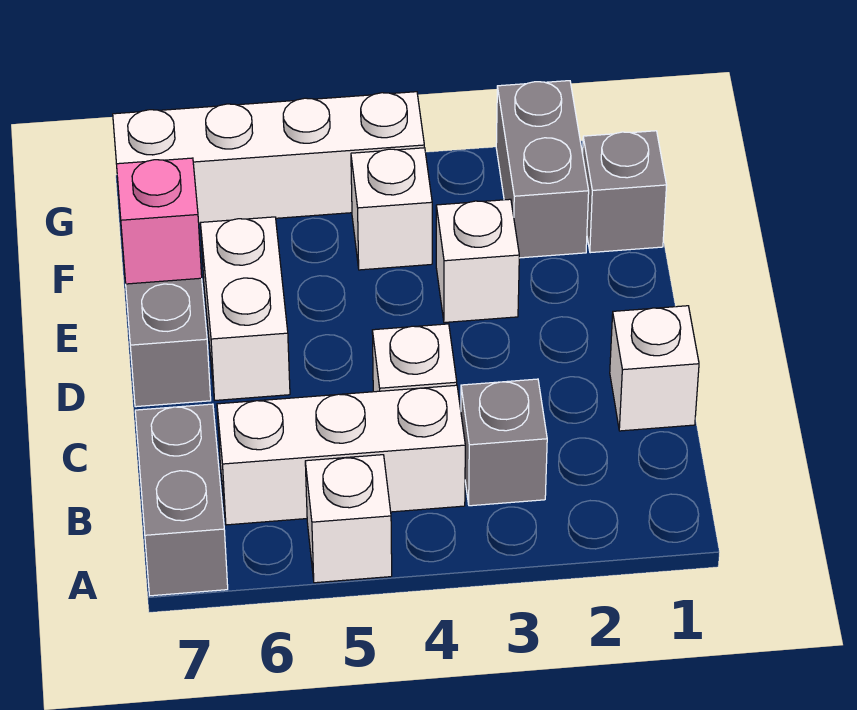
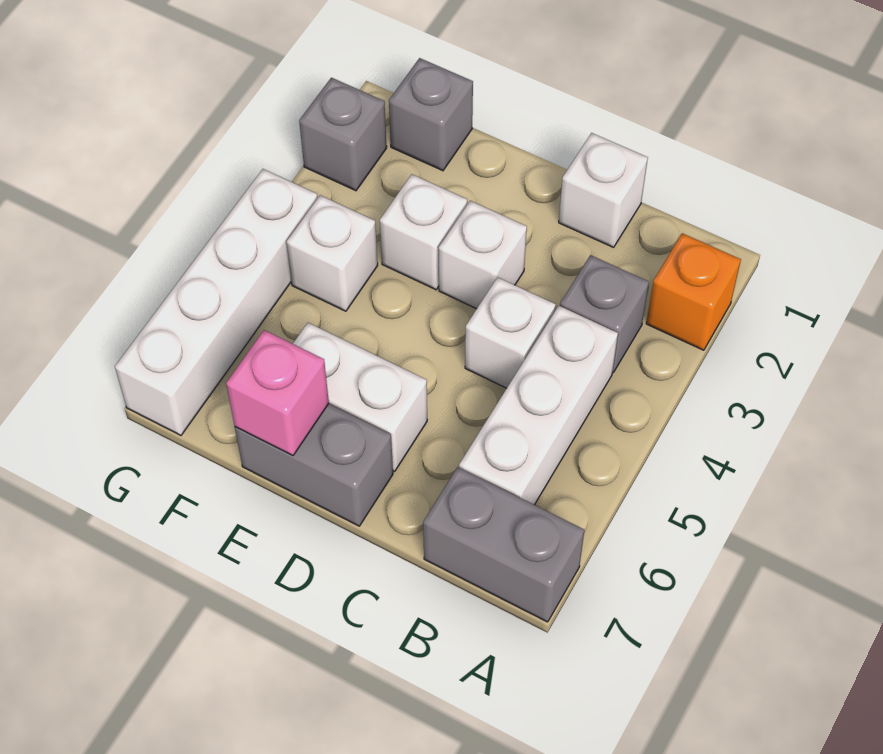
none -> orange brick A2 level 1
white brick A5 level 1 -> white brick D3 level 1
grey brick F2:G2 level 1 -> grey brick G2 level 1

